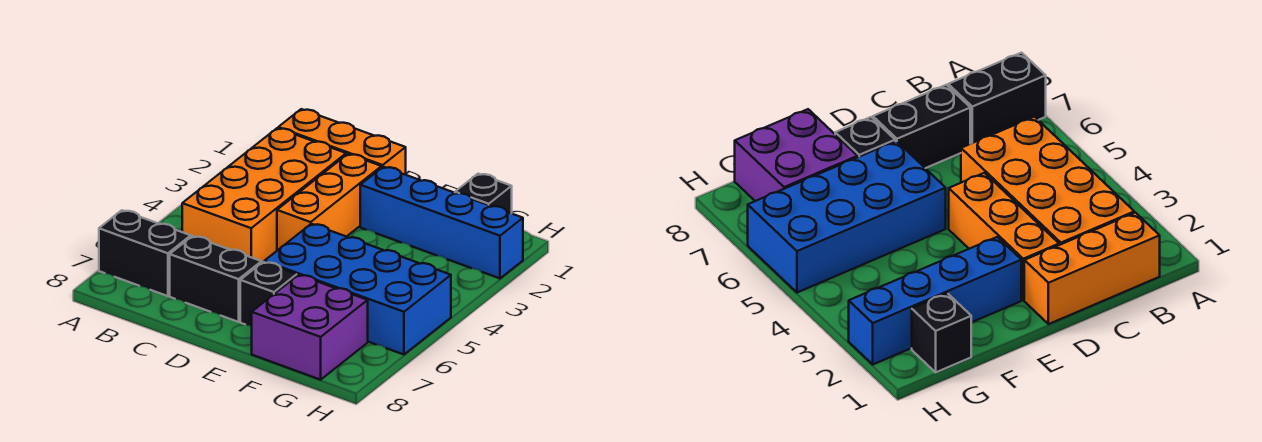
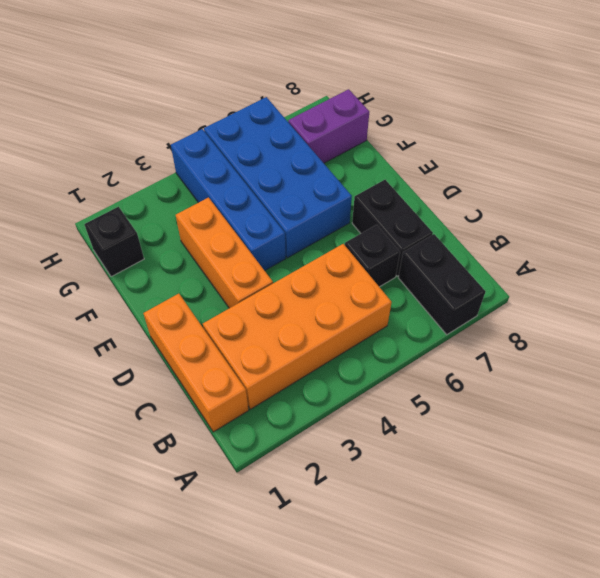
orange brick D2:D4 level 1 -> orange brick D3:F3 level 1
blue brick E2:H2 level 1 -> blue brick E4:H4 level 1
black brick E7 level 1 -> black brick C6 level 1
purple brick F7:G8 level 1 -> purple brick G7:G8 level 1

